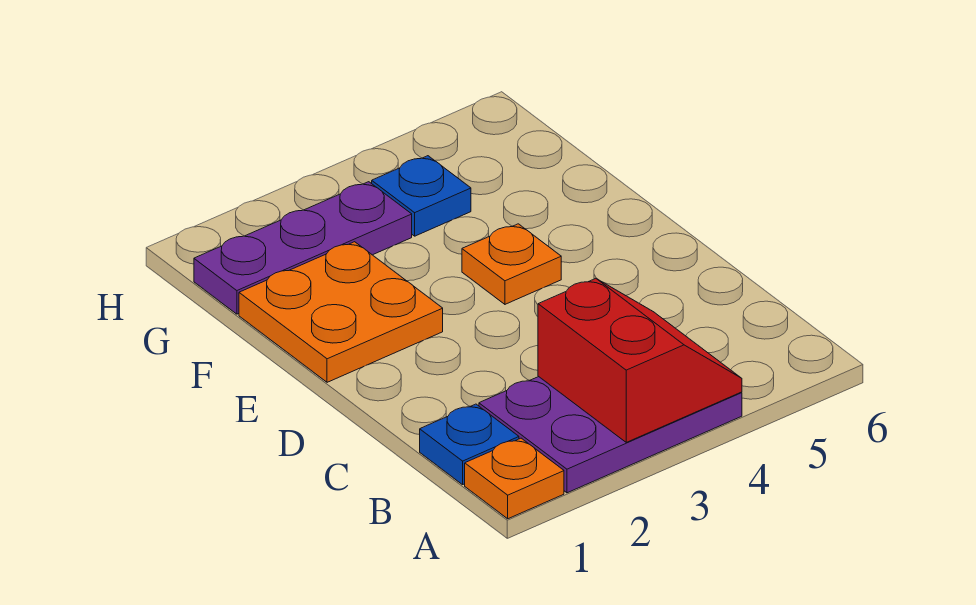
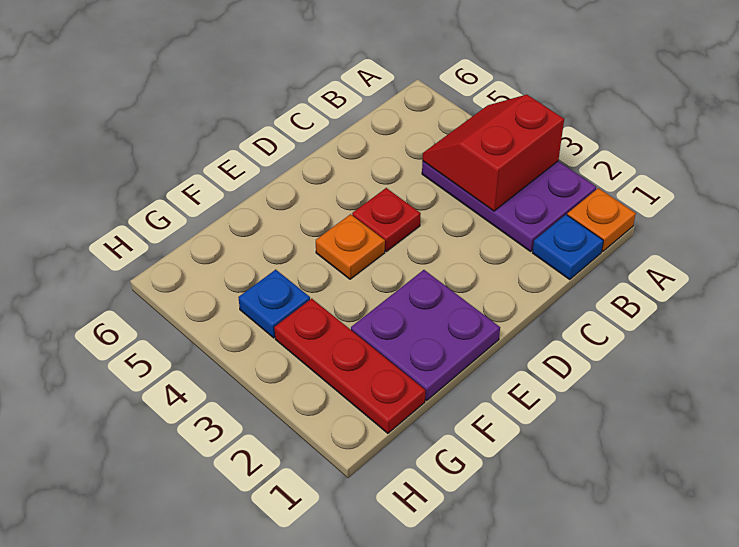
none -> red plate D4 level 1
orange plate E1:F2 level 1 -> purple plate E1:F2 level 1
purple plate G1:G3 level 1 -> red plate G1:G3 level 1

